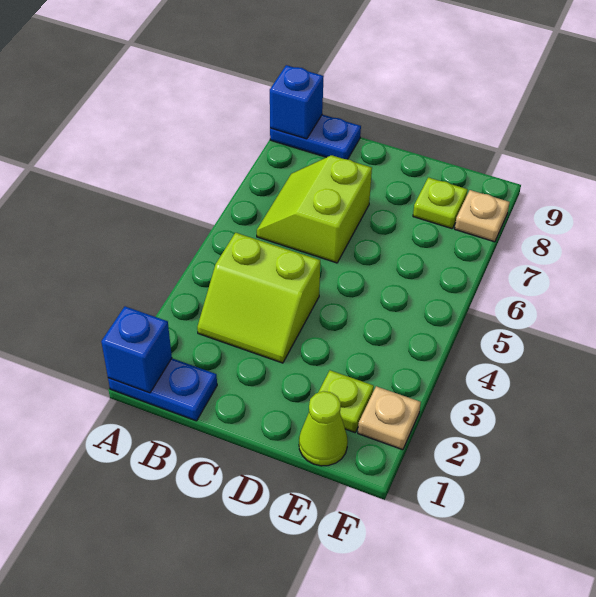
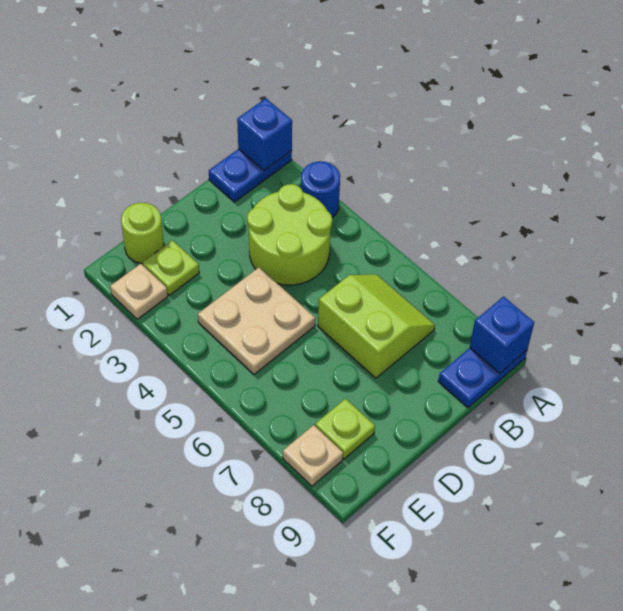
none -> blue round brick A3 level 1
lime slope B3:C4 level 1 top 4 -> lime round brick B3:C4 level 1
none -> tan plate D4:E5 level 1
lime cone E1 level 1 -> lime round brick E1 level 1

